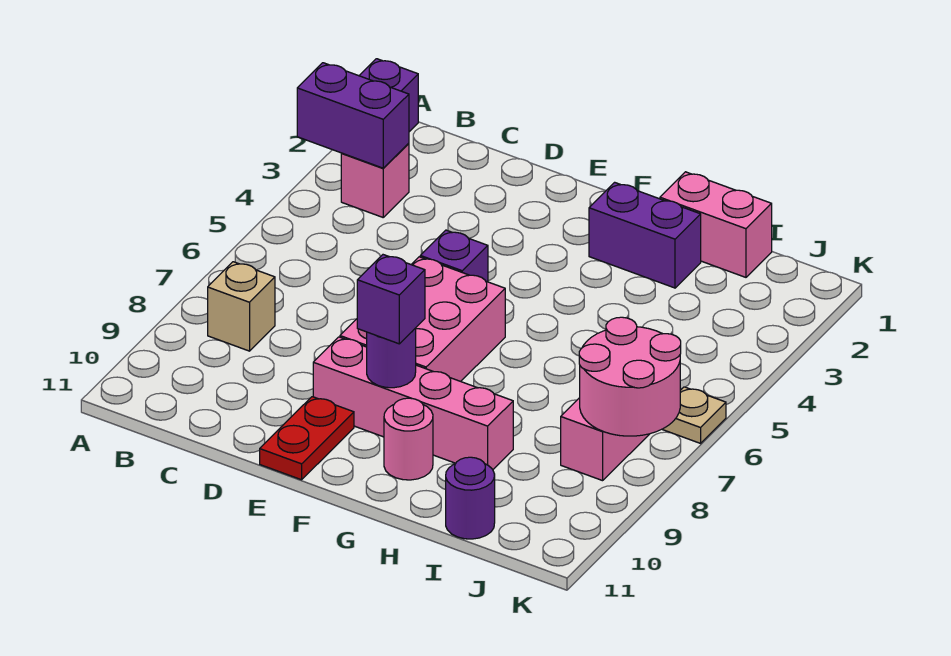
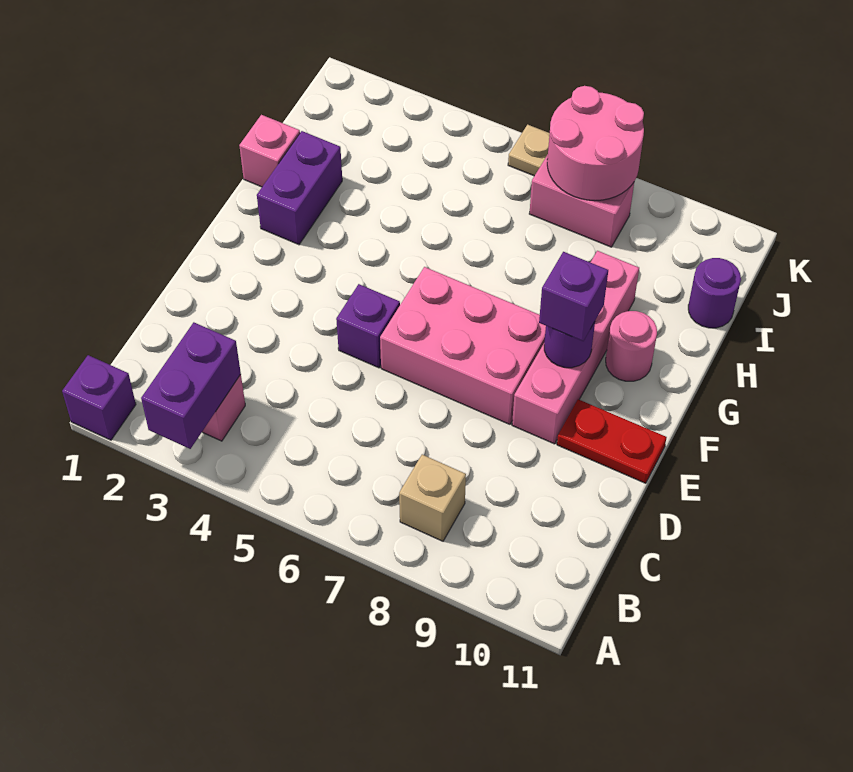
pink brick H1:I1 level 1 -> pink brick H1 level 1

